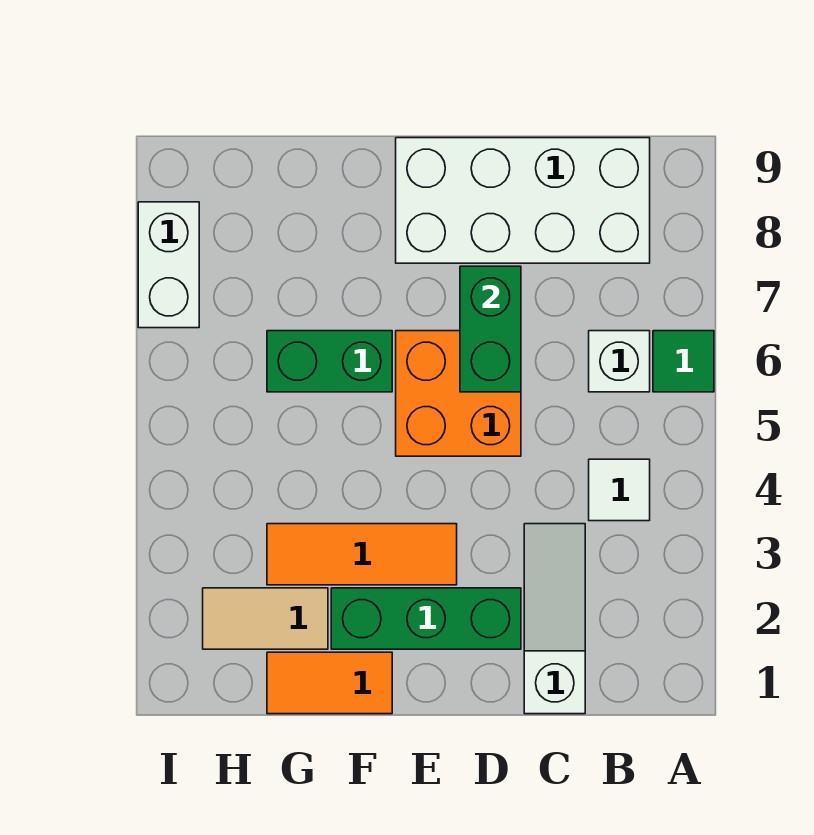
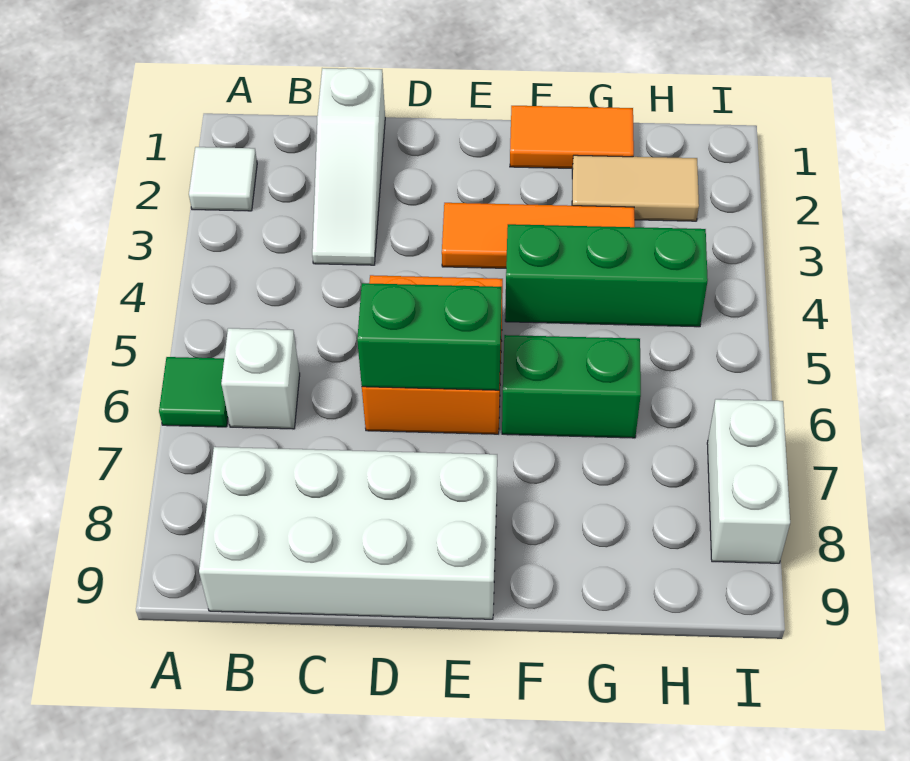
white tile B4 level 1 -> white tile A2 level 1
green brick D2:F2 level 1 -> green brick F4:H4 level 1
green brick D6:D7 level 2 -> green brick D6:E6 level 2

